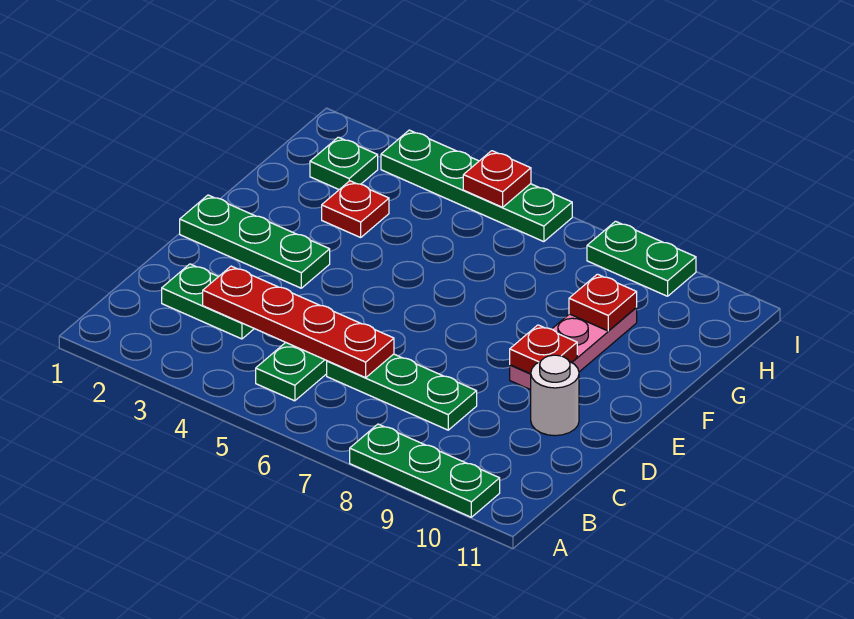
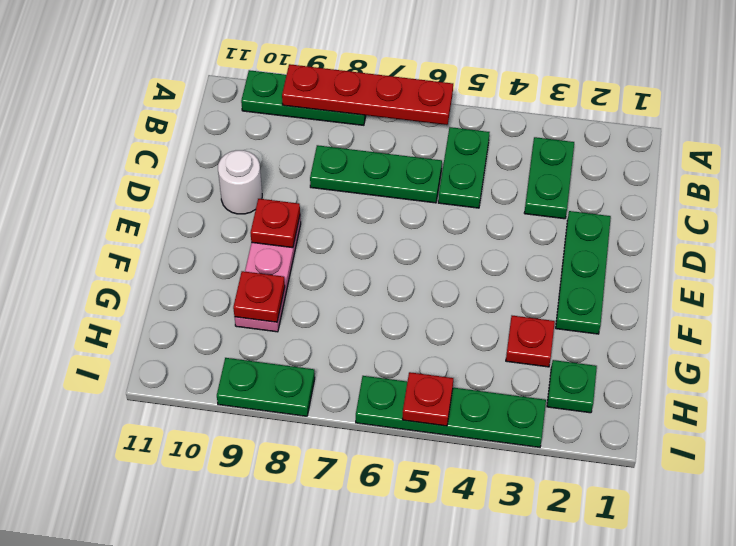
green plate C2:C3 level 1 -> green plate B3:C3 level 1
red plate C3:C6 level 2 -> red plate A6:A9 level 2
green plate E1:E3 level 1 -> green plate D2:F2 level 1

